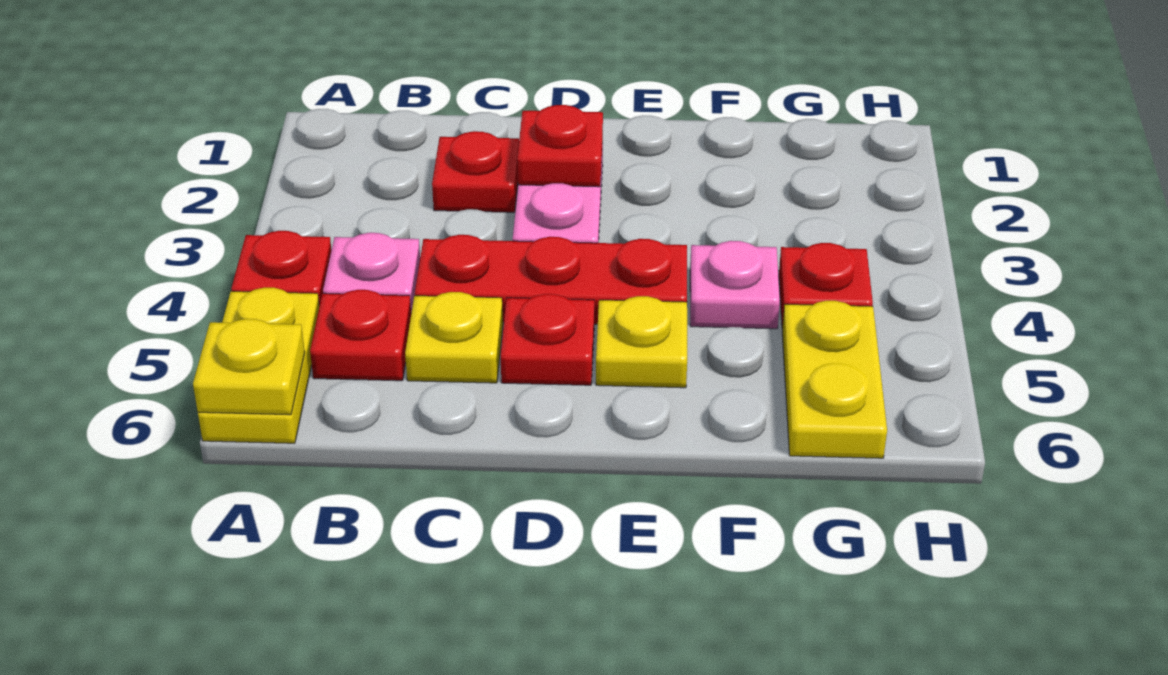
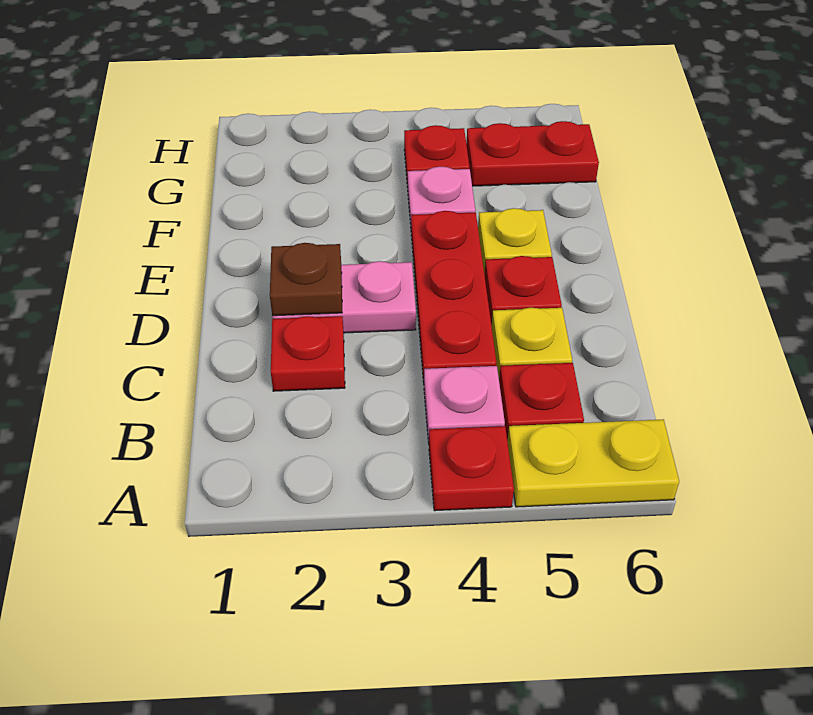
yellow plate A6 level 2 -> none
red plate D2 level 2 -> brown plate D2 level 2
yellow plate G5:G6 level 1 -> red plate G5:G6 level 1

